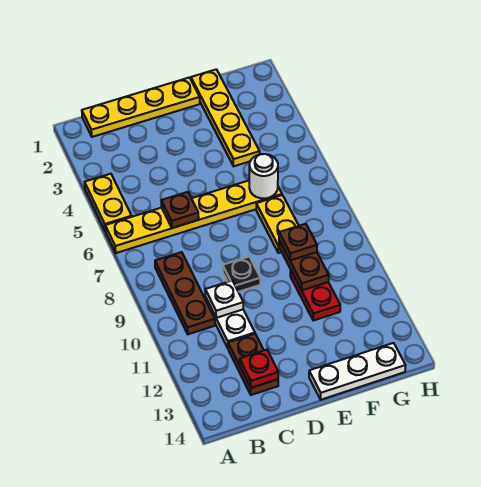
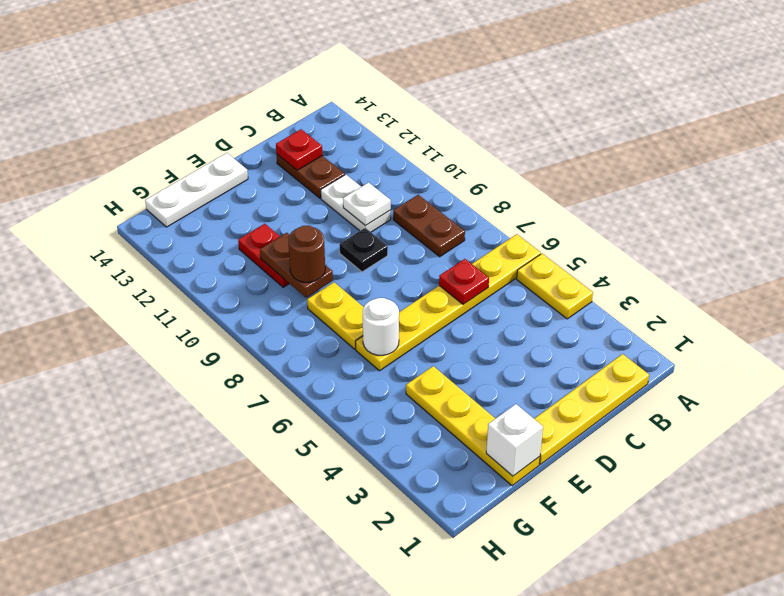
brown plate B8:B10 level 1 -> brown plate B8:B9 level 1
brown plate C6 level 2 -> red plate C6 level 2
none -> white brick F1 level 2
brown plate F9 level 3 -> brown round brick F9 level 3

